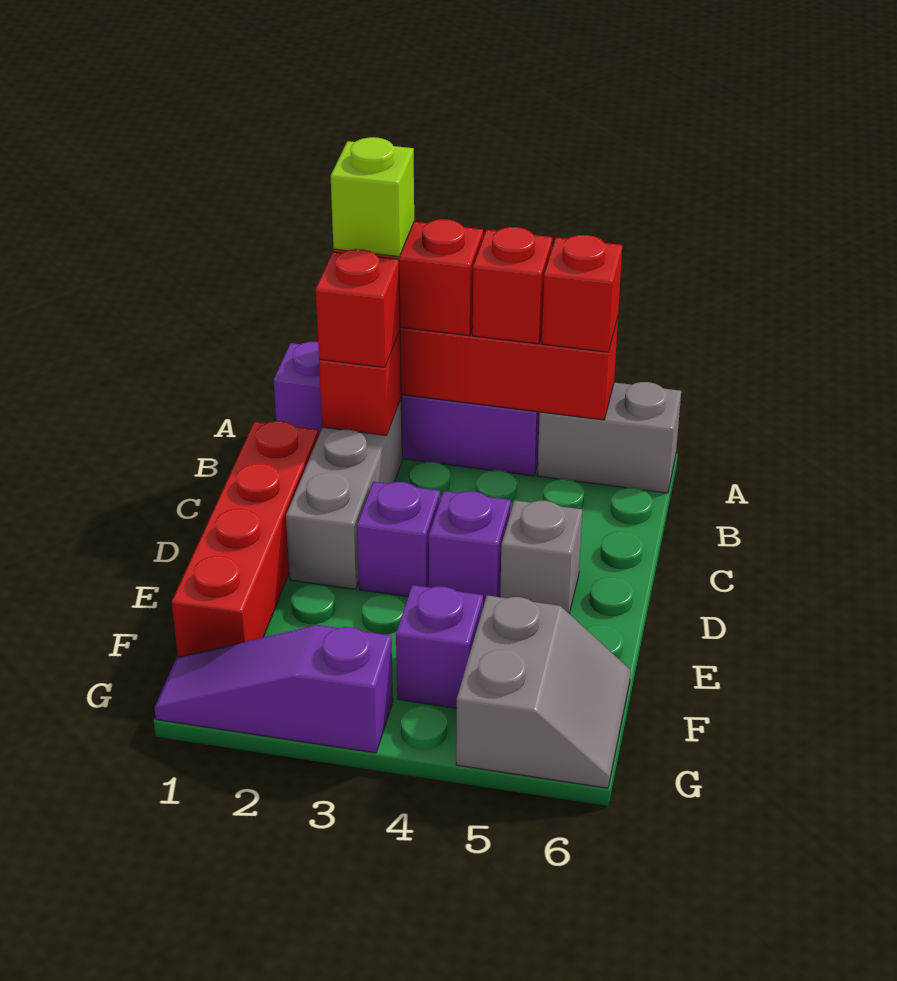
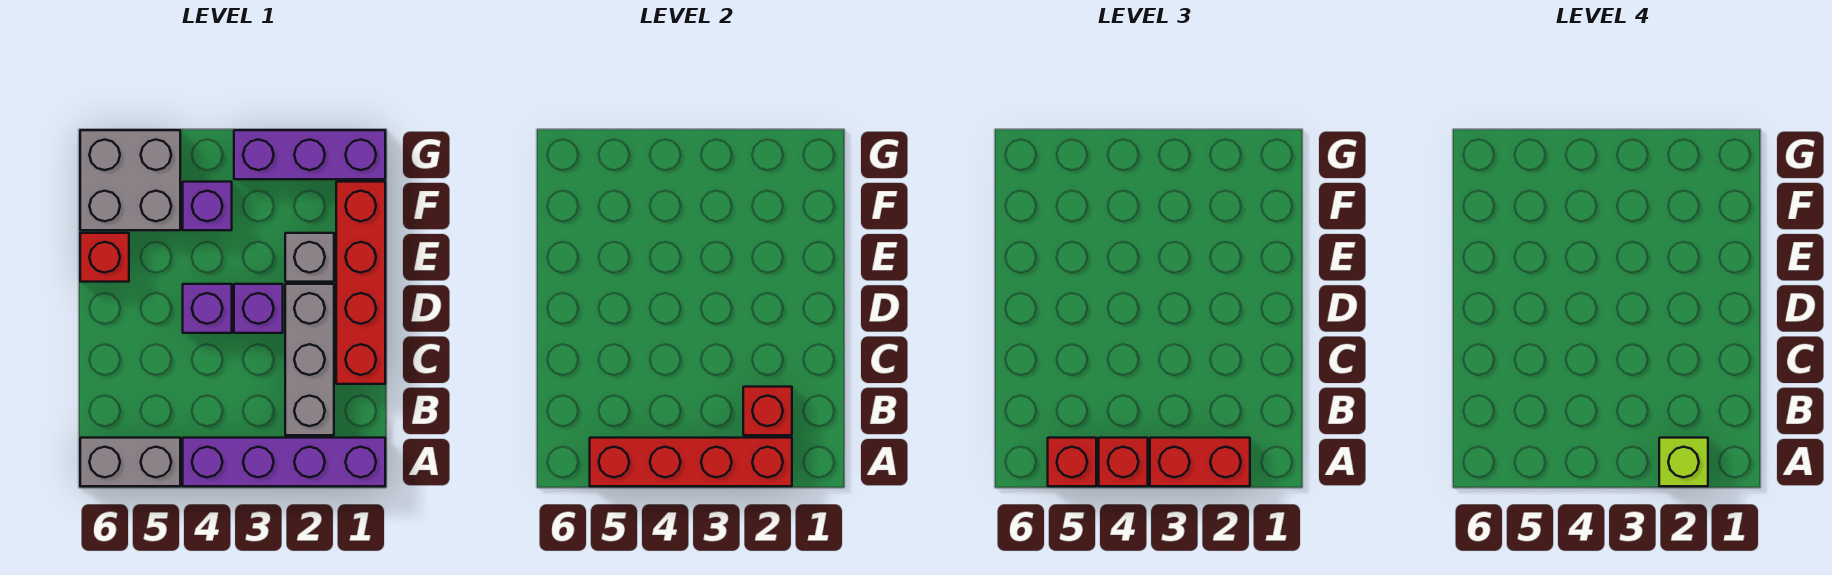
red brick B2 level 3 -> red brick E6 level 1
grey brick D5 level 1 -> grey brick E2 level 1
grey slope F5:G6 level 1 top 5 -> grey brick F5:G6 level 1
purple slope G1:G3 level 1 top 3 -> purple brick G1:G3 level 1

